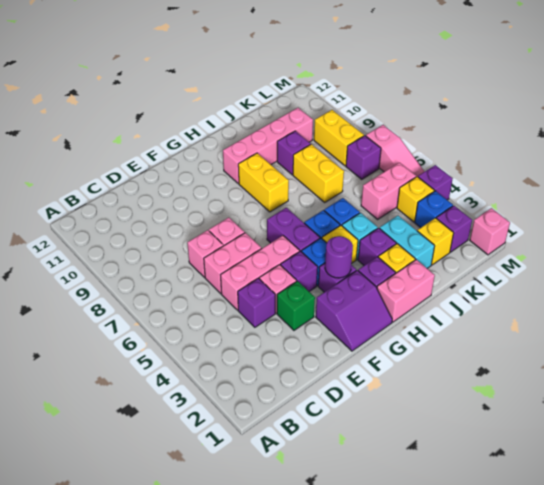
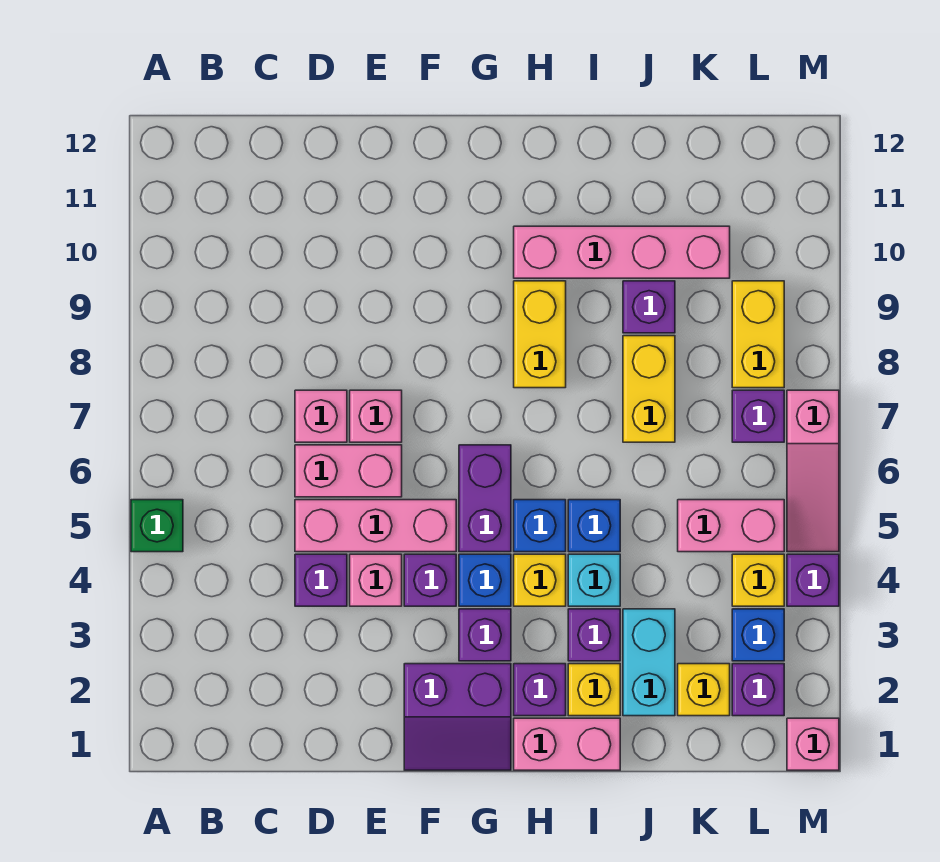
green brick E3 level 1 -> green brick A5 level 1
purple round brick G3 level 2 -> none

